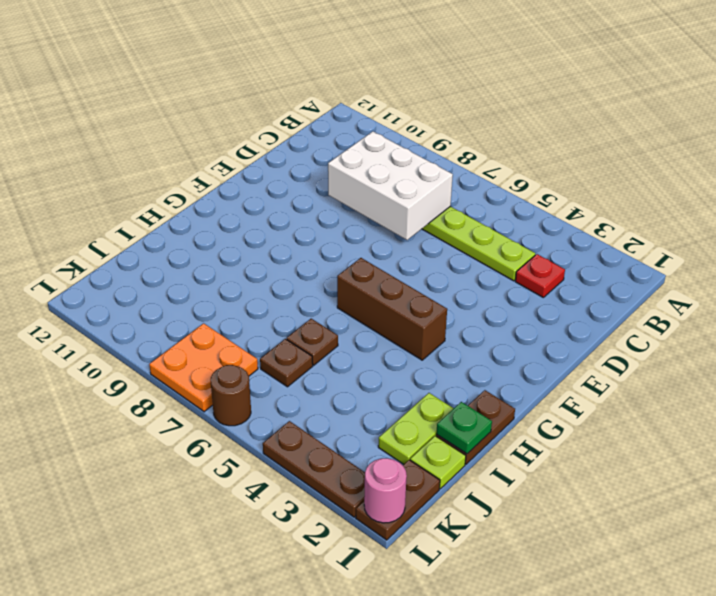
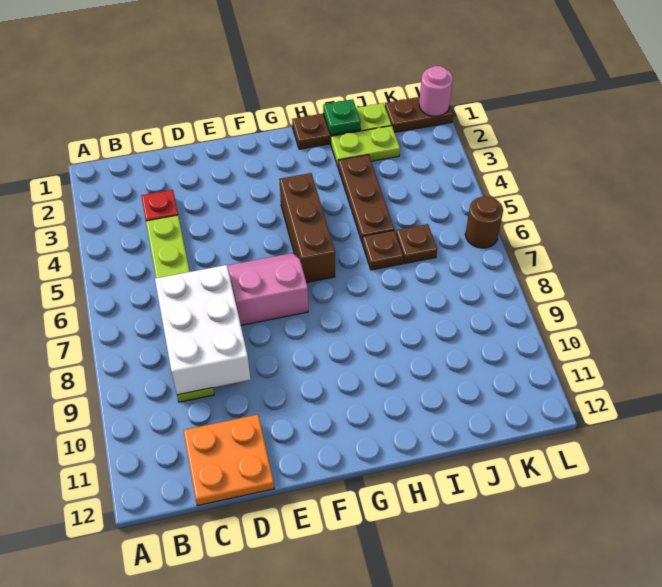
none -> pink slope E6:F7 level 1 top 7
orange plate K7:L8 level 1 -> orange plate C11:D12 level 1
brown plate L2:L4 level 1 -> brown plate I3:I5 level 1

